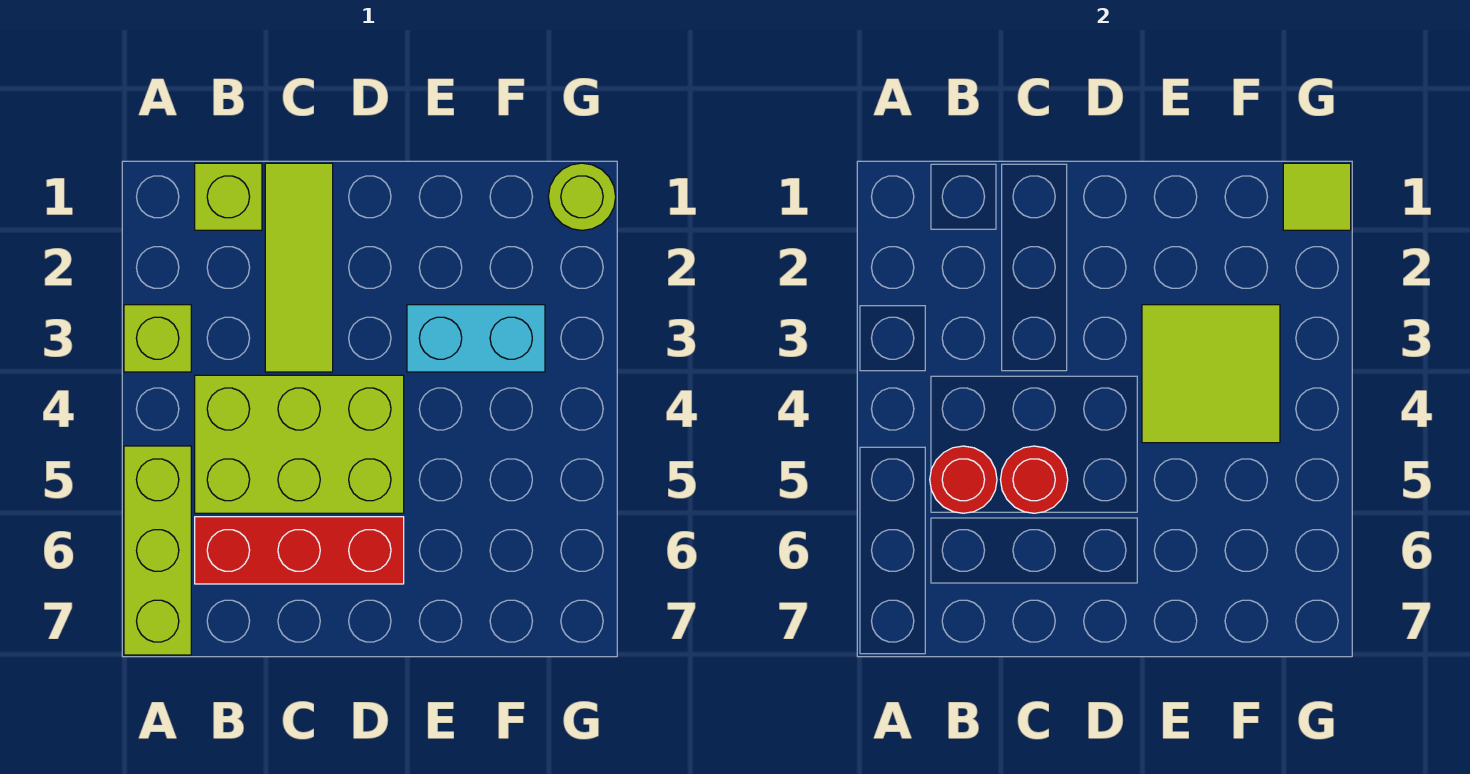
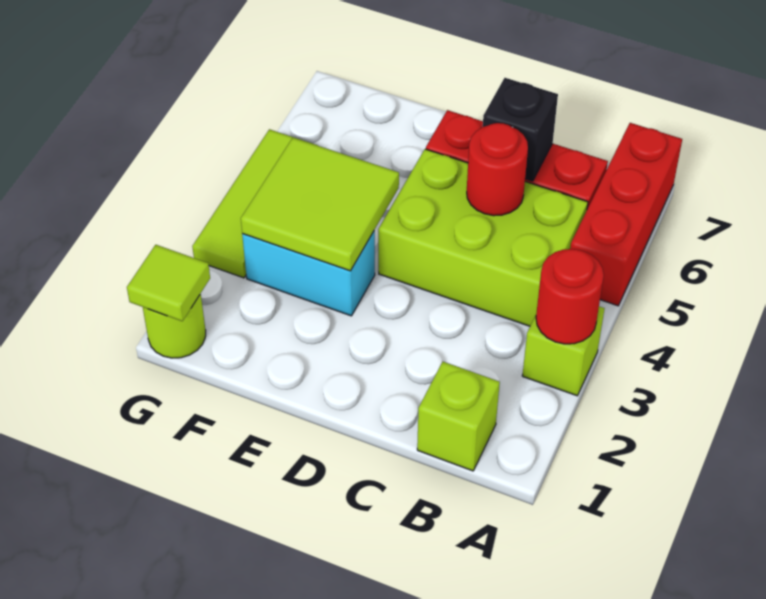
lime brick A5:A7 level 1 -> red brick A5:A7 level 1
red round brick B5 level 2 -> red round brick A3 level 2
lime tile C1:C3 level 1 -> lime tile G3:G5 level 1
none -> black brick C6 level 2

